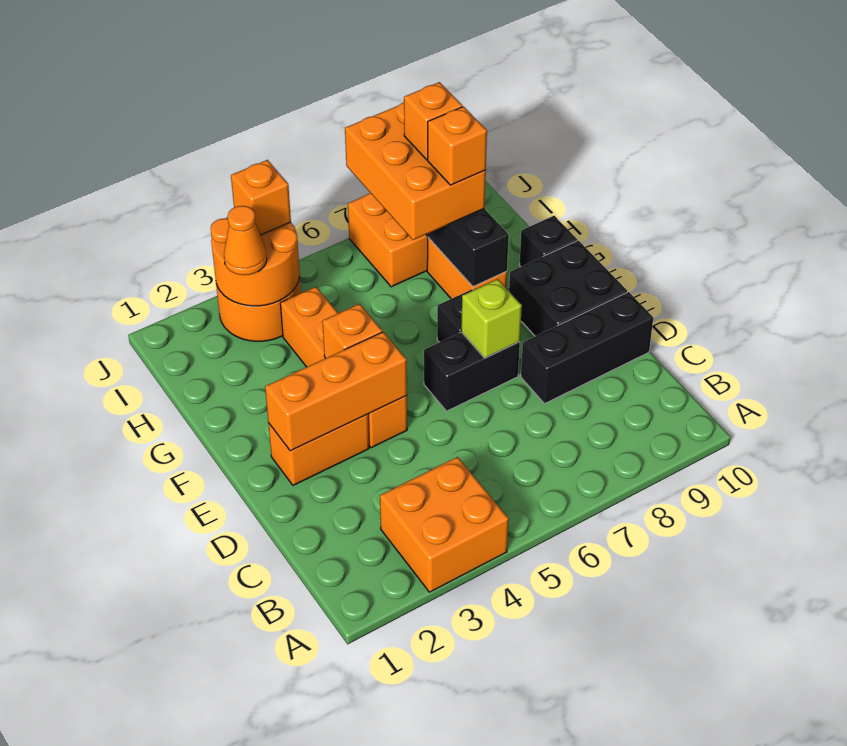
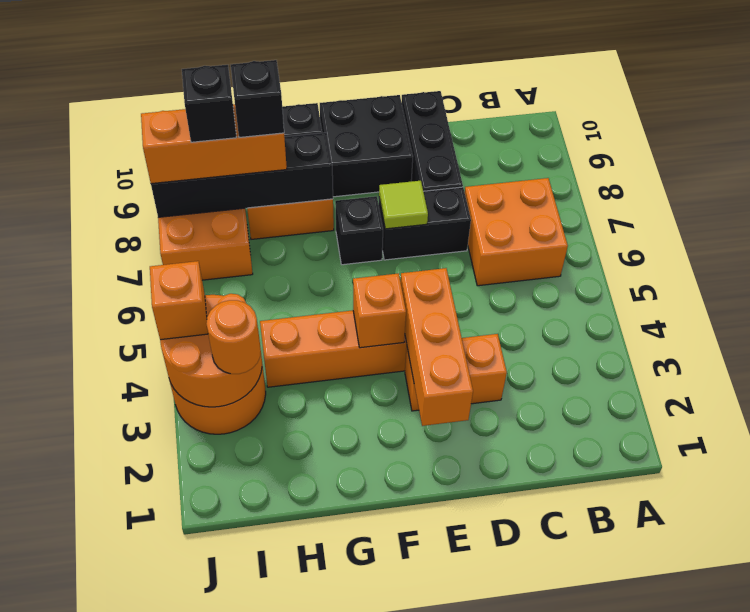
orange brick A3:B4 level 1 -> orange brick B6:C7 level 1
orange brick E2:E3 level 1 -> orange brick D3:E3 level 1
black brick E6:E7 level 1 -> black brick D7:E7 level 1
lime brick E7 level 2 -> lime tile E7 level 2
orange brick H7:J8 level 3 -> orange brick H8:J8 level 3
orange brick H8 level 4 -> black brick H8 level 4
orange cone I3 level 3 -> orange round brick I3 level 3
orange brick I8 level 4 -> black brick I8 level 4

